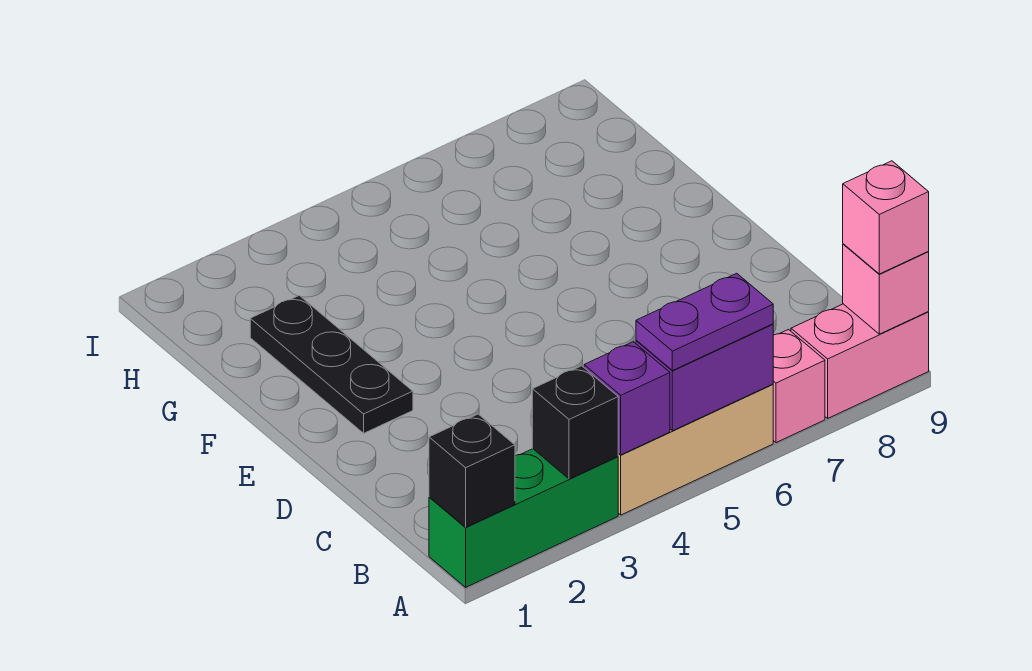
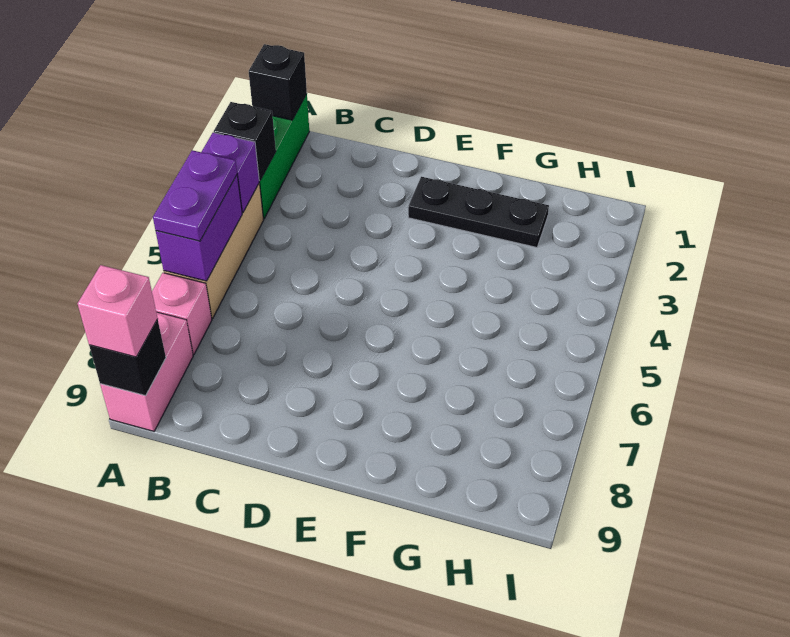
pink brick A9 level 2 -> black brick A9 level 2

